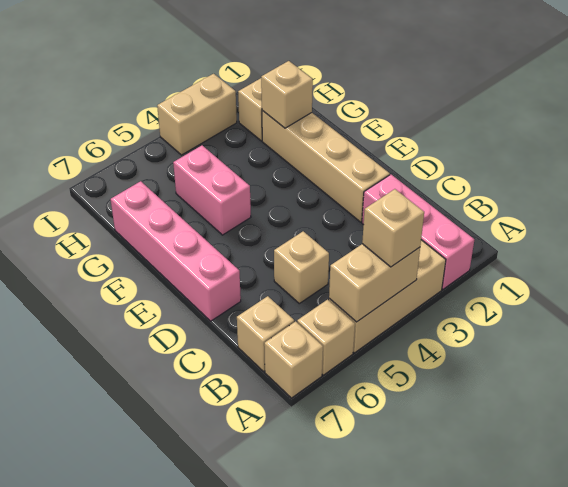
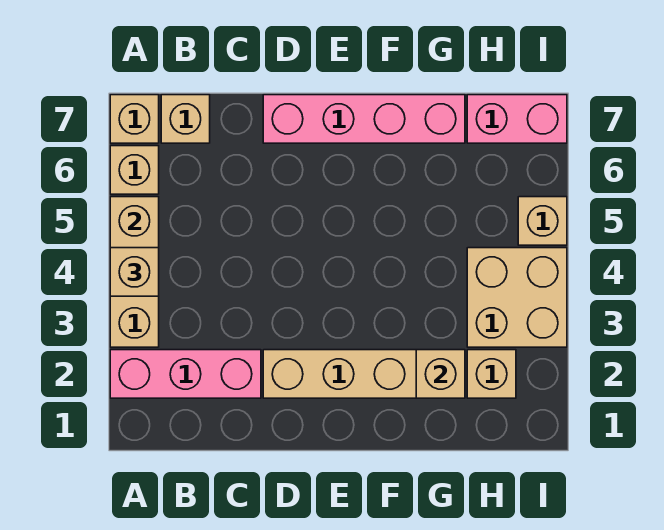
tan brick C5 level 1 -> tan brick I5 level 1
pink brick F5:G5 level 1 -> pink brick H7:I7 level 1
tan brick I3:I4 level 1 -> tan brick H3:I4 level 1

